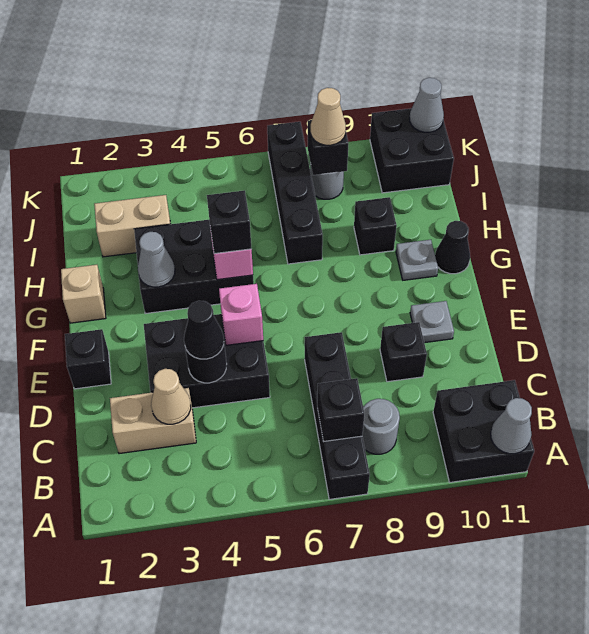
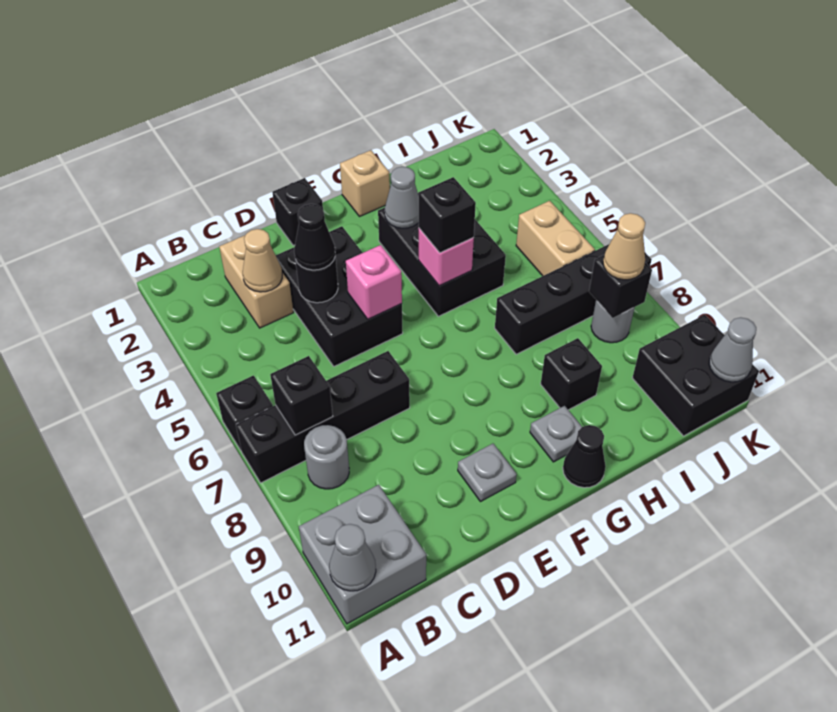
black brick A10:B11 level 1 -> grey brick A10:B11 level 1
black brick D9 level 1 -> black brick A6 level 1
tan brick I2:I3 level 1 -> tan brick J5:J6 level 1

